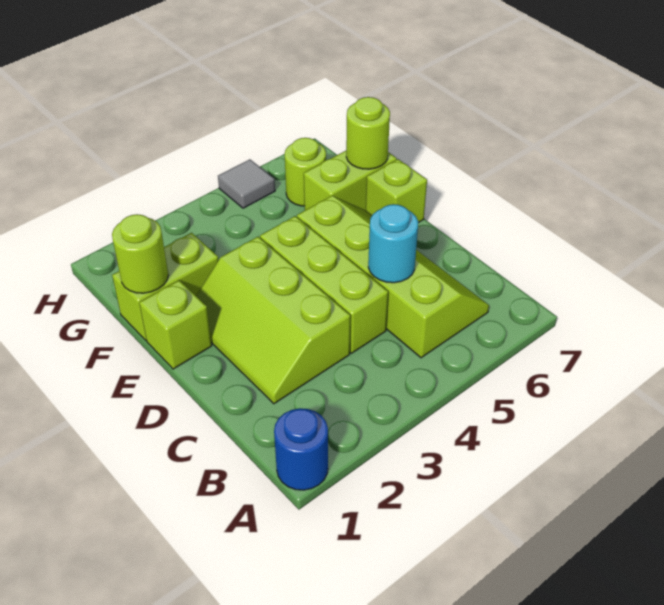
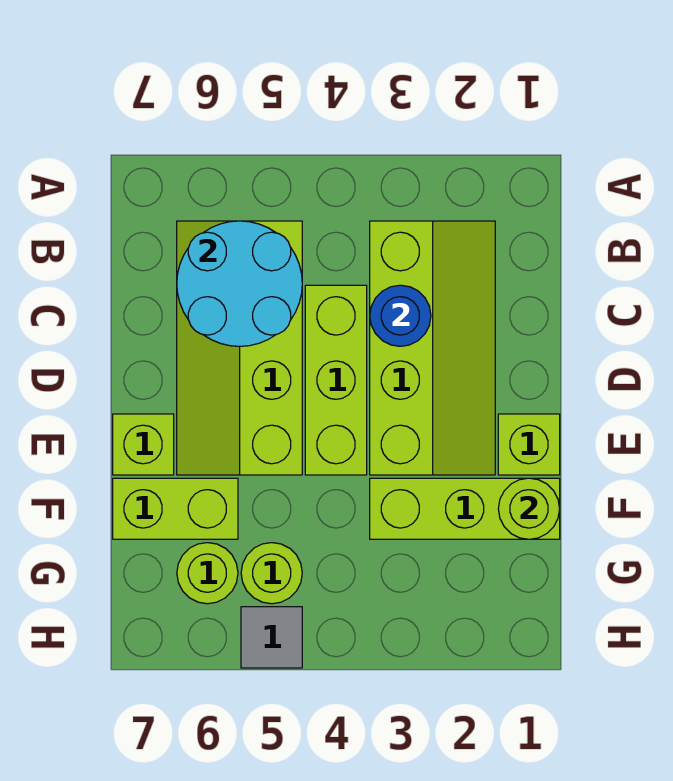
blue round brick A1 level 1 -> blue round brick C3 level 2
lime slope C2:E3 level 1 top 3 -> lime slope B2:E3 level 1 top 3
cyan round brick C5 level 2 -> cyan round brick B5:C6 level 2
lime brick F1:F2 level 1 -> lime brick F1:F3 level 1
lime round brick F7 level 2 -> lime round brick G5 level 1

